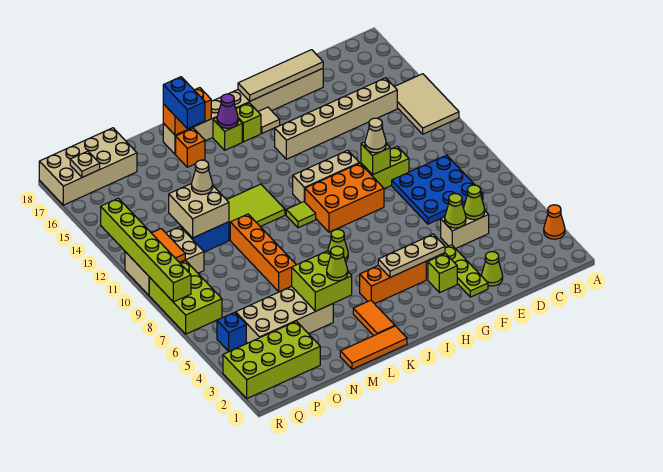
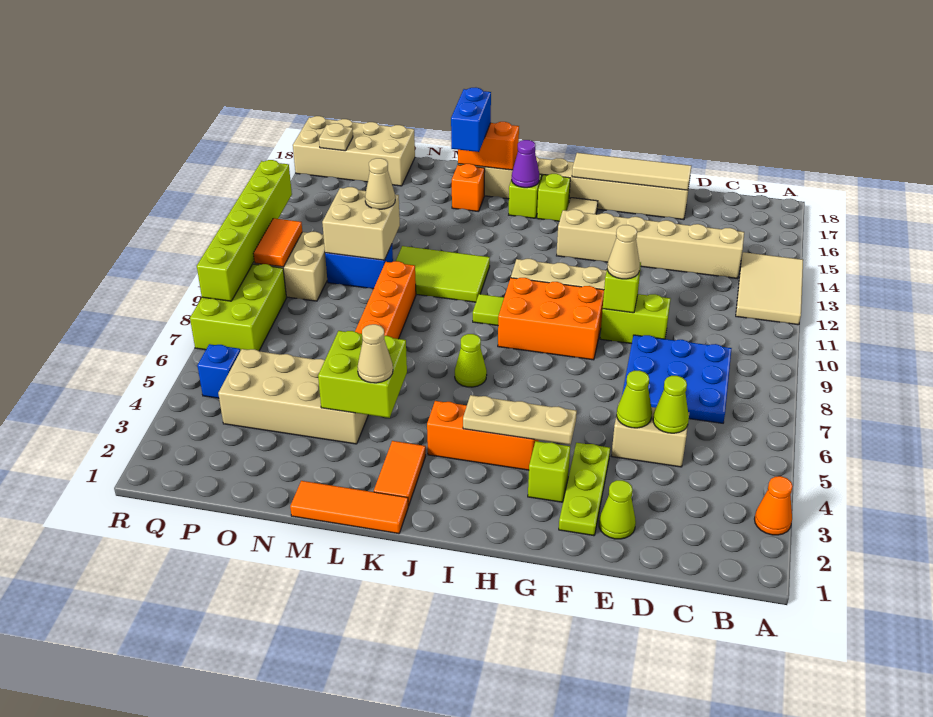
lime cone L4 level 3 -> tan cone L4 level 3
lime brick O2:R3 level 1 -> none

